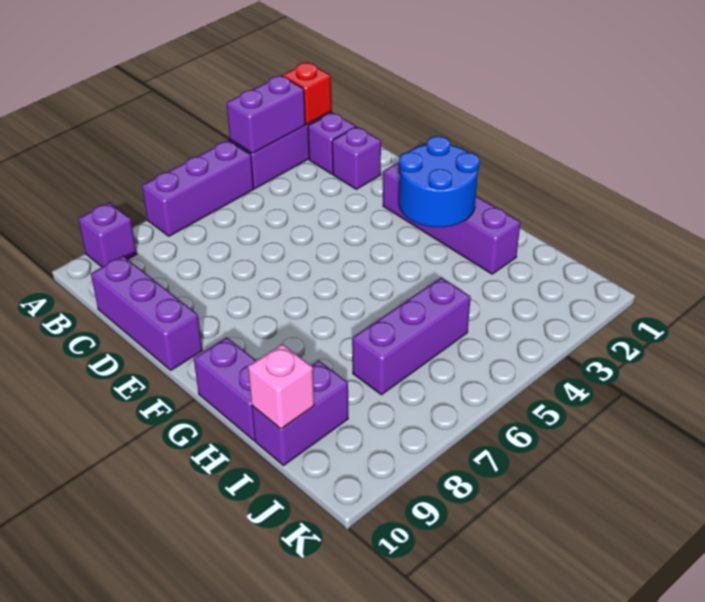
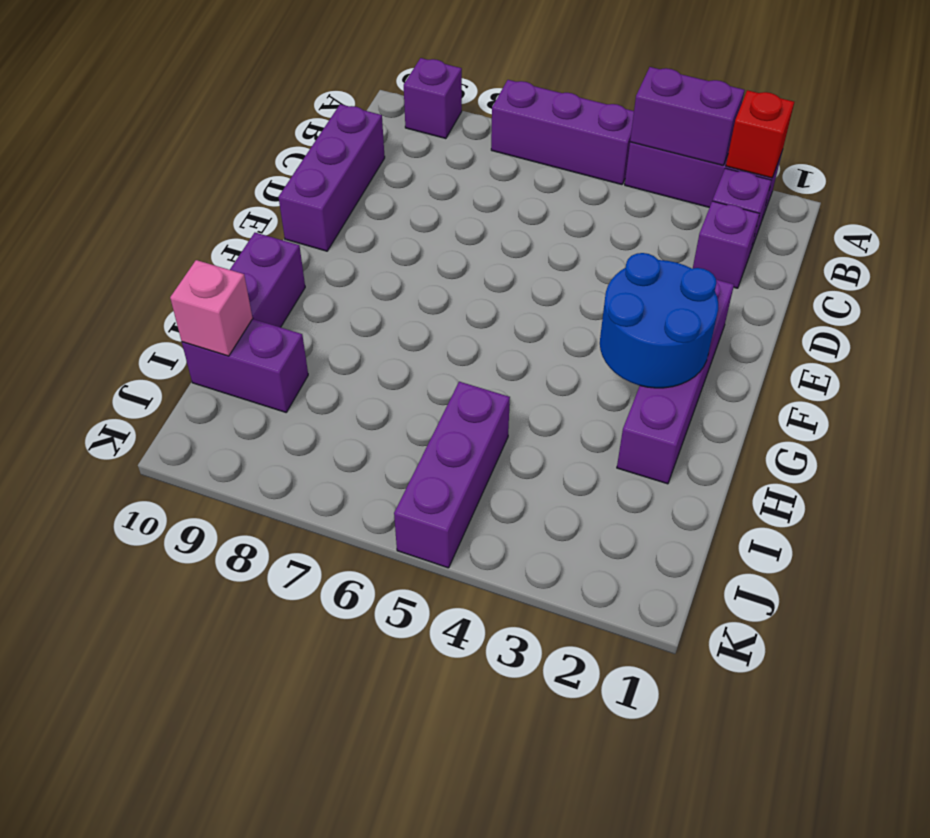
purple brick I5:I7 level 1 -> purple brick I5:K5 level 1

